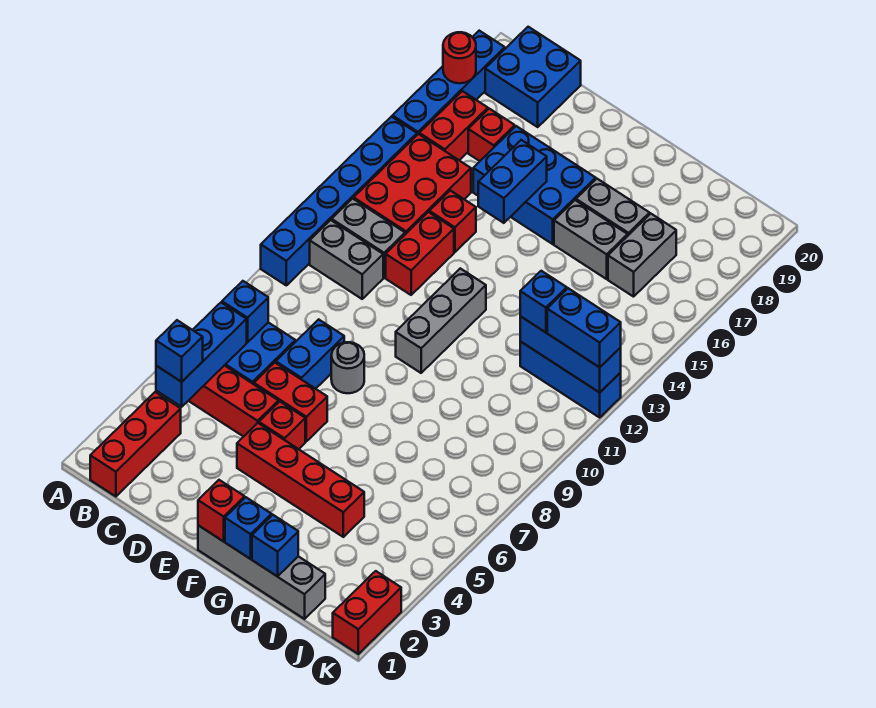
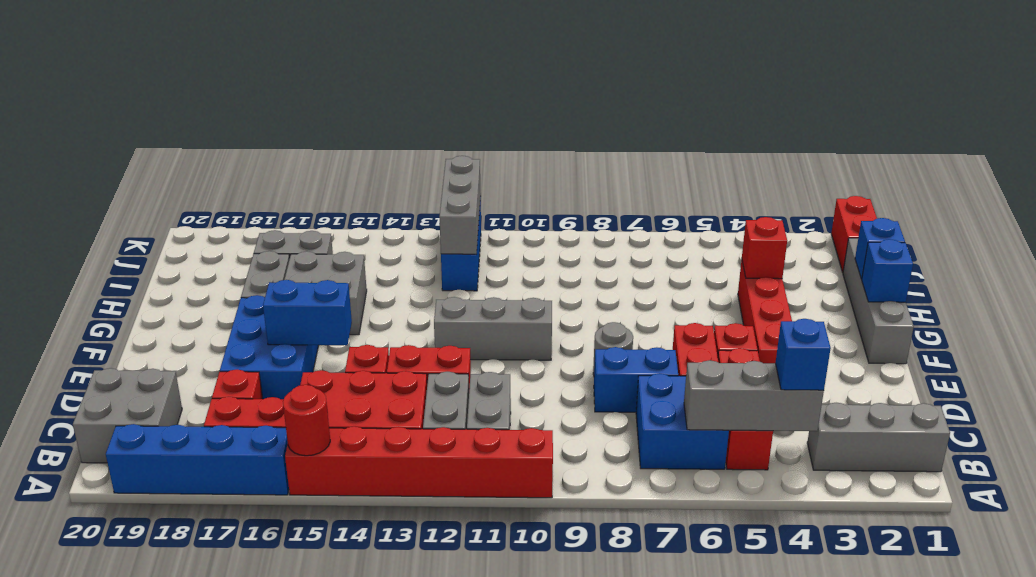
blue brick A10:A15 level 1 -> red brick A10:A15 level 1
red round brick A18 level 2 -> red round brick A15 level 2
red brick B1:B3 level 1 -> grey brick B1:B3 level 1
blue brick B4:B6 level 2 -> grey brick B4:B6 level 2
blue brick B7 level 2 -> none
blue brick B19:C20 level 1 -> grey brick B19:C20 level 1
red brick F1 level 2 -> red brick H4 level 2
grey brick G16:H16 level 1 -> grey brick G15:H16 level 1
blue brick I12:K12 level 2 -> grey brick I12:K12 level 2
blue brick I12 level 3 -> none
blue brick J12:K12 level 3 -> none
red brick K1:K2 level 1 -> red brick J1:K1 level 1

